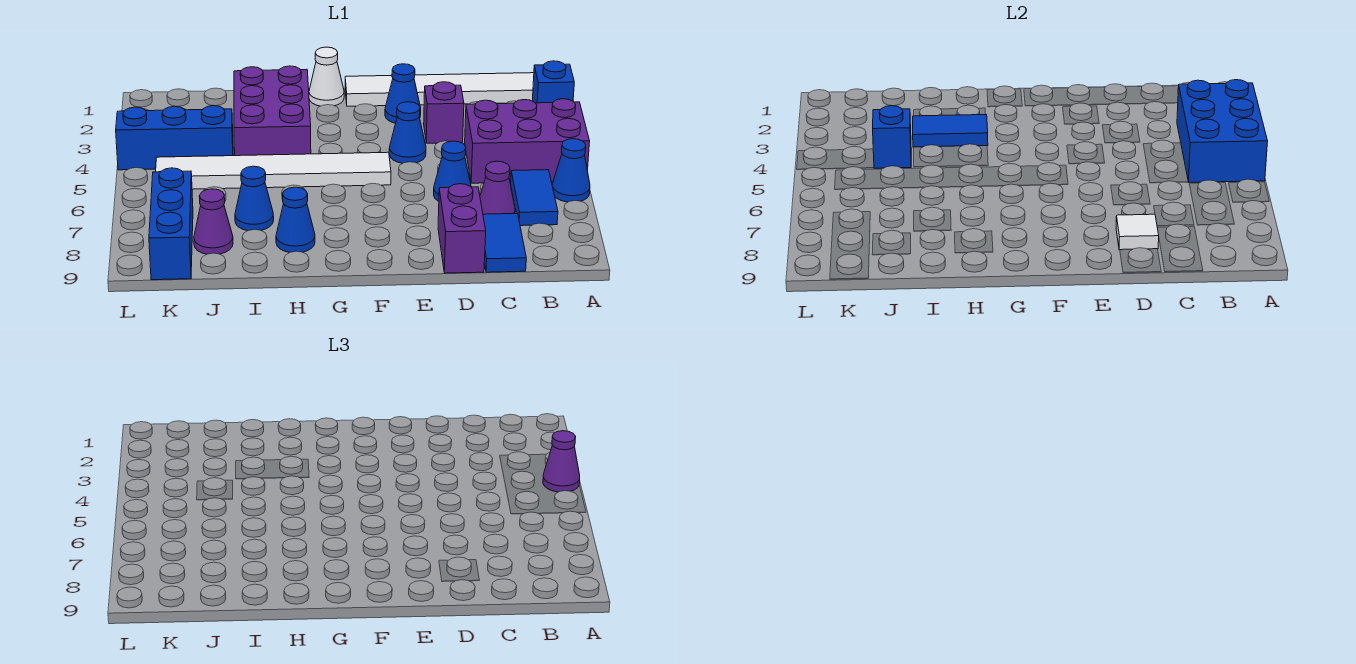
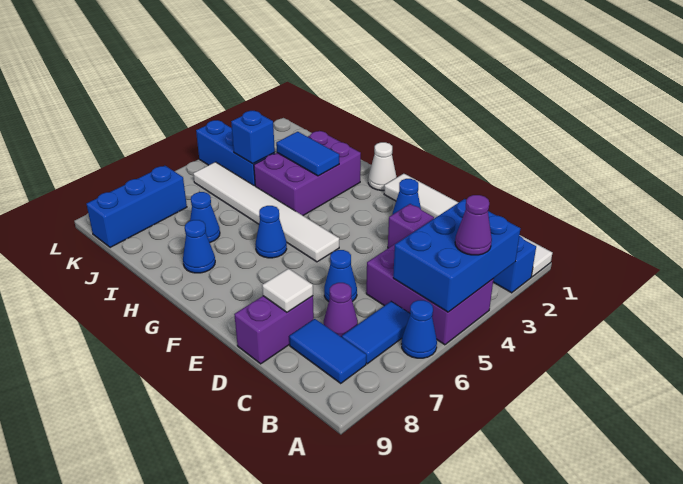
blue tile C8:C9 level 1 -> blue tile B8:C8 level 1
blue cone E4 level 1 -> blue cone G6 level 1
purple cone J8 level 1 -> none

